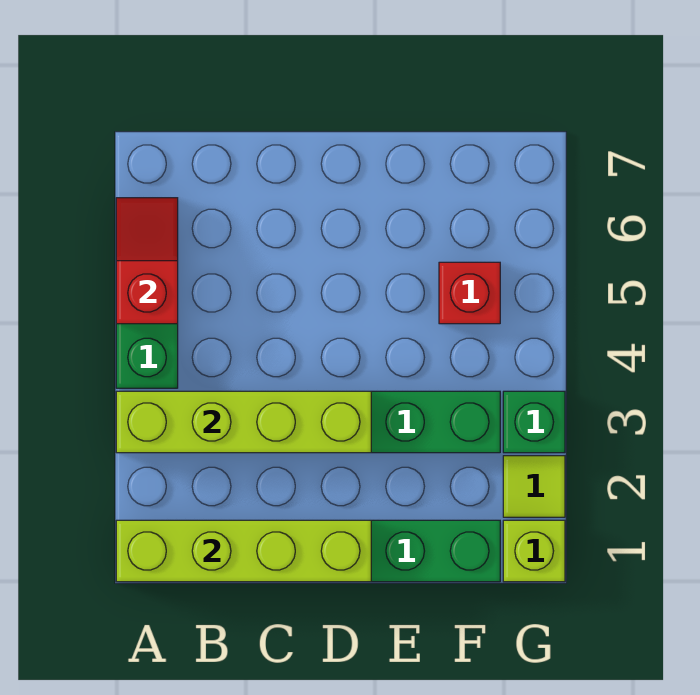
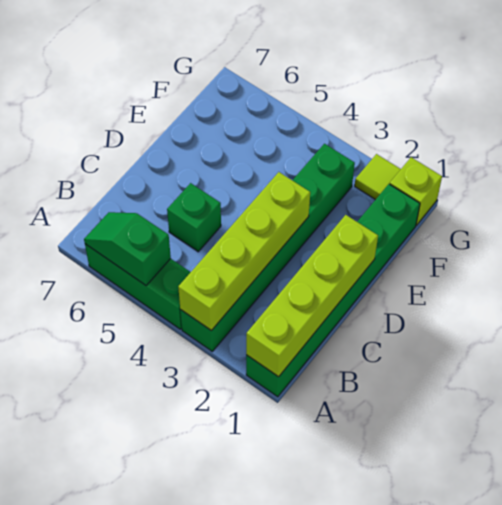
red slope A5:A6 level 2 top 5 -> green slope A5:A6 level 2 top 5
red brick F5 level 1 -> none
green brick G3 level 1 -> green brick C5 level 1

